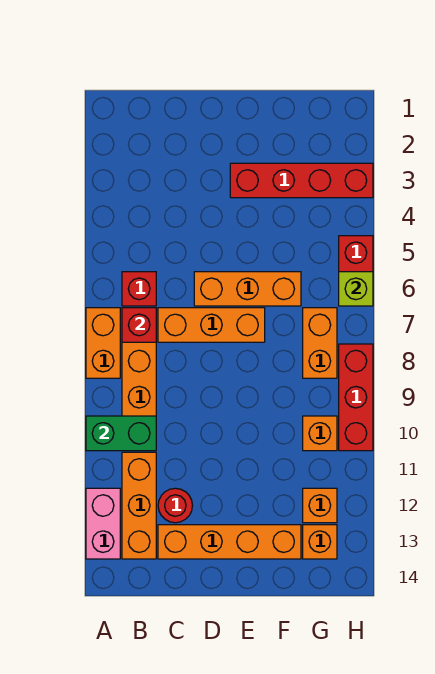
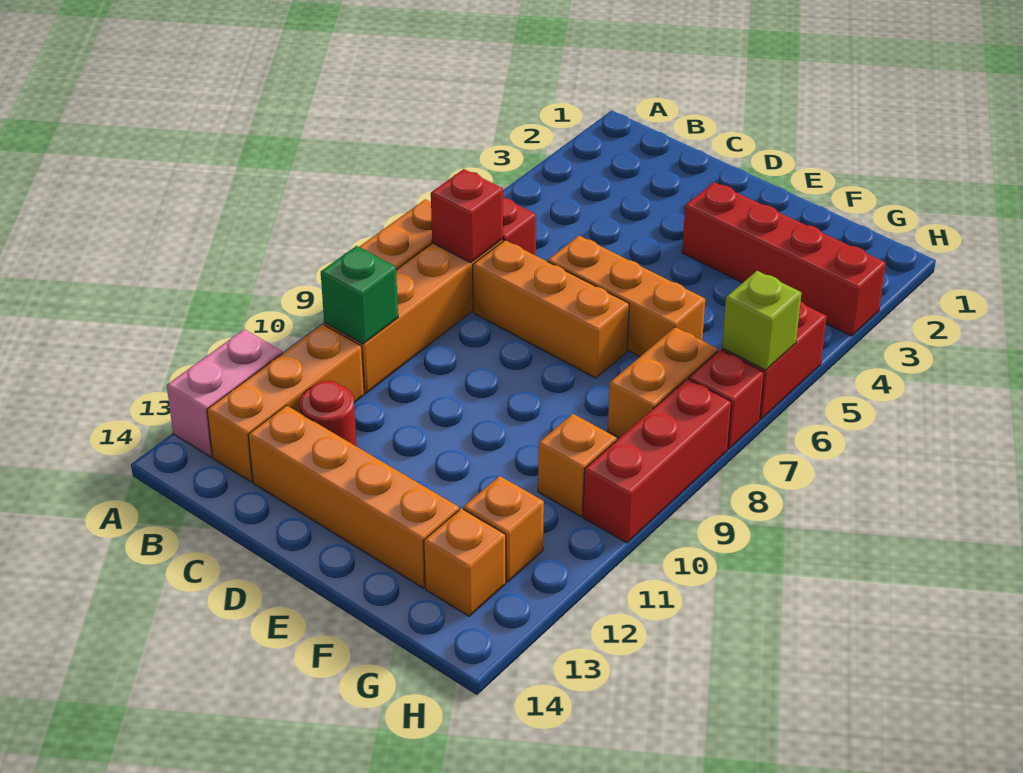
green brick A10:B10 level 2 -> green brick B10 level 2
none -> red brick H7 level 1

